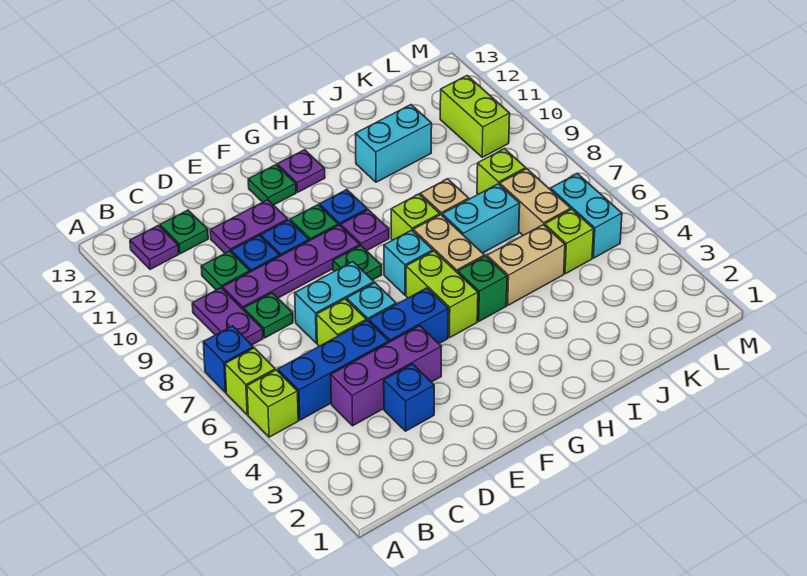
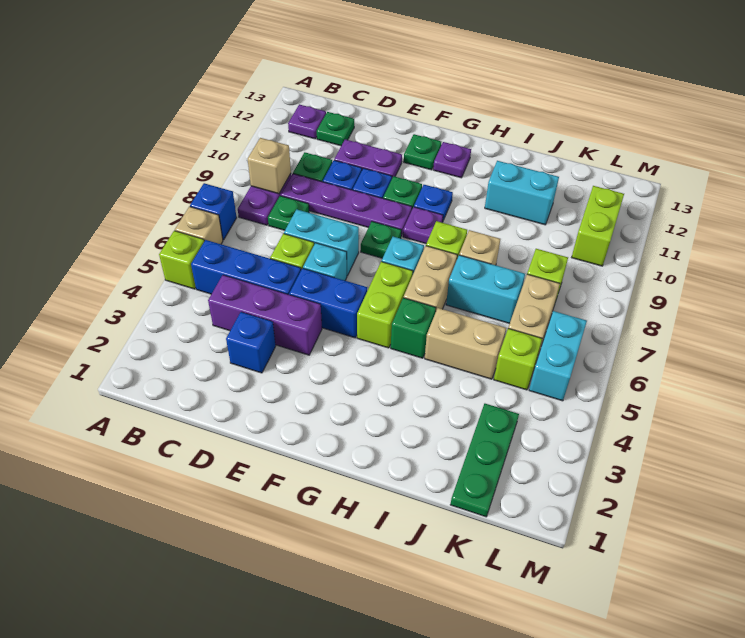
lime brick A6 level 1 -> tan brick A6 level 1
none -> tan brick B9 level 2
none -> green plate K1:K3 level 1

